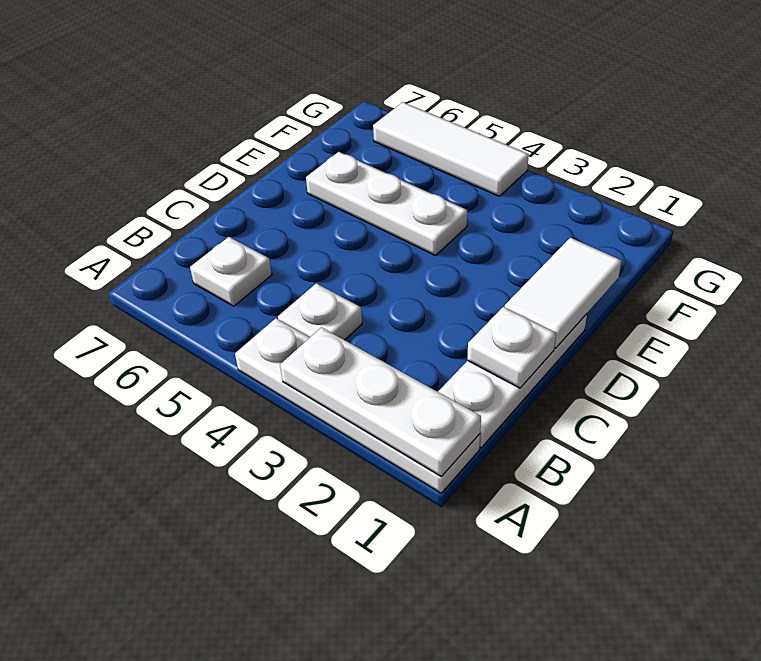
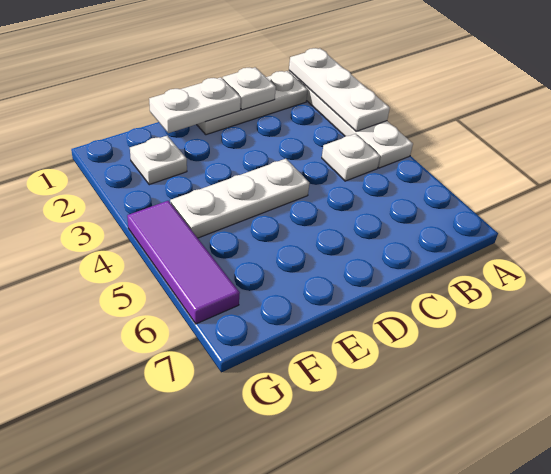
white plate B6 level 1 -> white plate F2 level 1
white tile D1:E1 level 2 -> white plate D1:E1 level 2
white plate E4:E6 level 1 -> white plate D4:F4 level 1
white tile G4:G6 level 1 -> purple tile G4:G6 level 1

